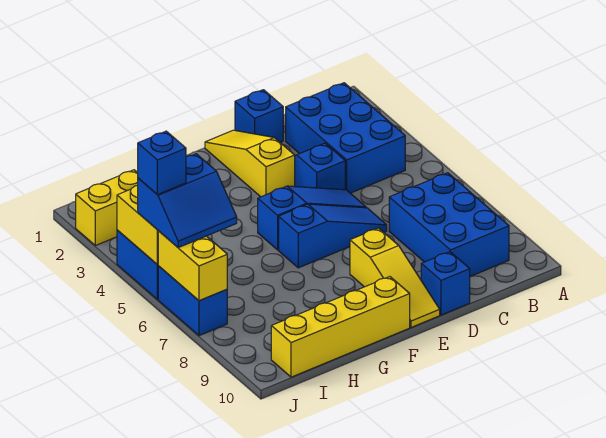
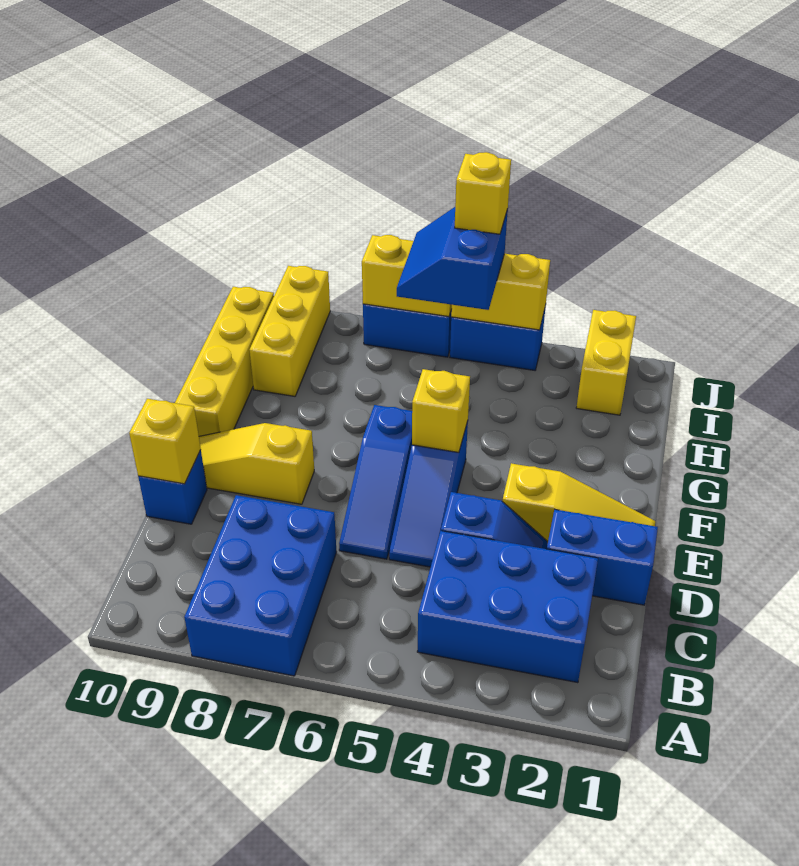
blue brick B7:C9 level 1 -> blue brick A7:C8 level 1
blue brick D1 level 1 -> blue brick D1:D2 level 1
none -> yellow brick D10 level 2
none -> yellow brick F5 level 2
none -> yellow brick H9:J9 level 1
blue brick J5 level 4 -> yellow brick J5 level 4

